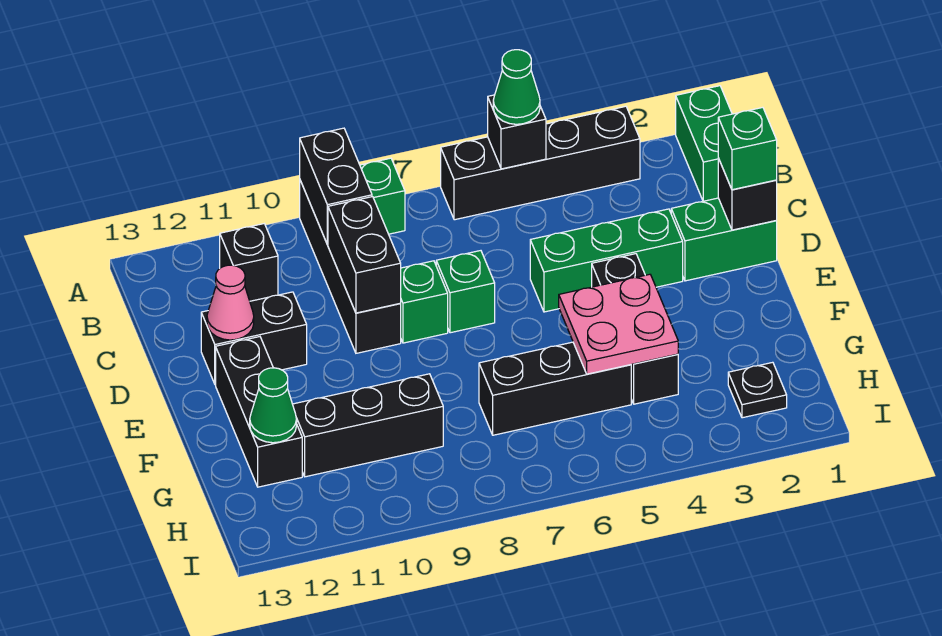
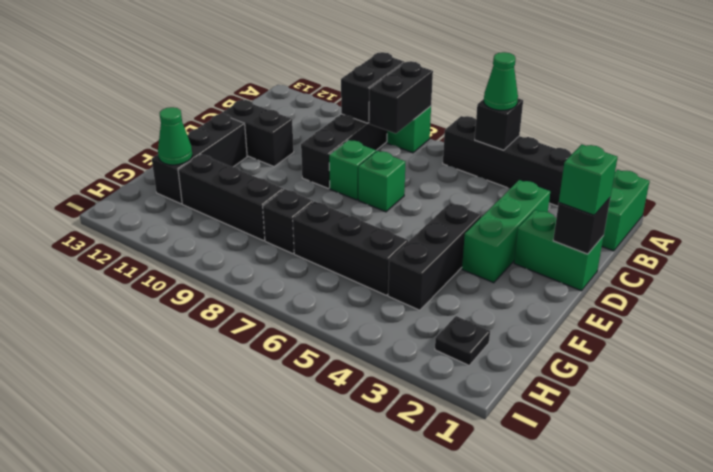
black brick B11 level 1 -> black brick G8 level 1
black brick C9:D9 level 2 -> black brick A8:B8 level 2
green brick D3:D5 level 1 -> green brick C3:E3 level 1
pink cone D12 level 2 -> none
pink plate F4:G5 level 2 -> none

